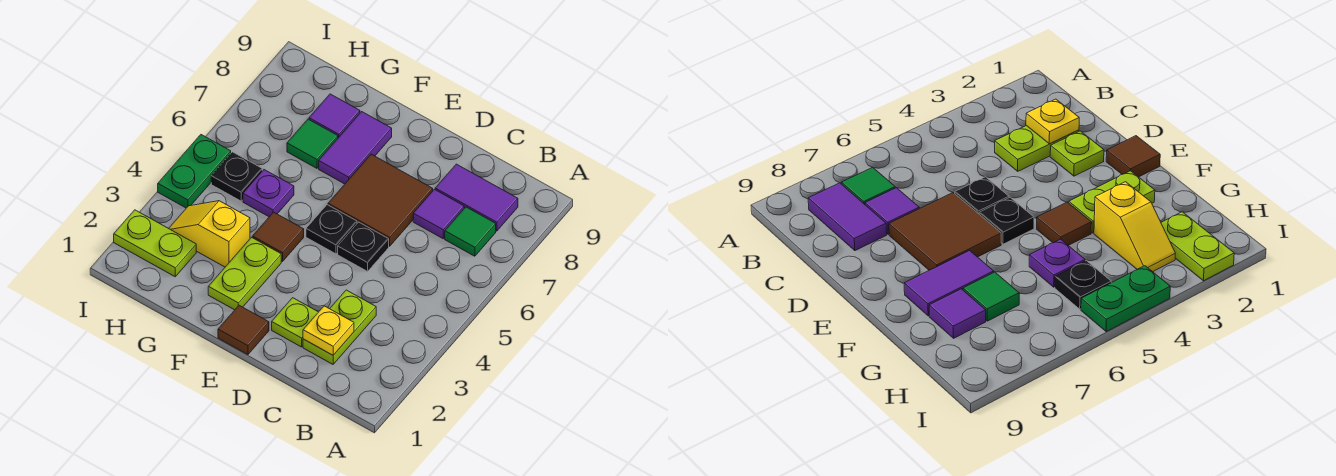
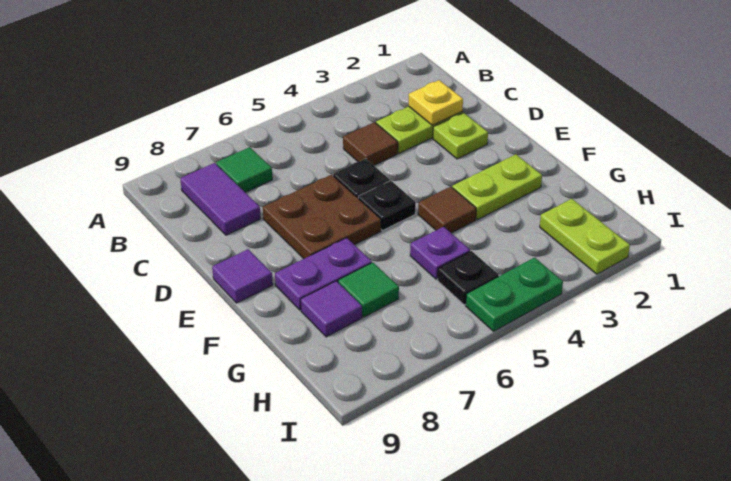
purple tile C7 level 1 -> purple tile E9 level 1
brown tile D6:E7 level 1 -> brown plate D6:E7 level 1
brown tile E1 level 1 -> brown tile C4 level 1
purple tile F7:F8 level 1 -> purple plate F7:F8 level 1
yellow slope G3:H3 level 1 top G -> none

